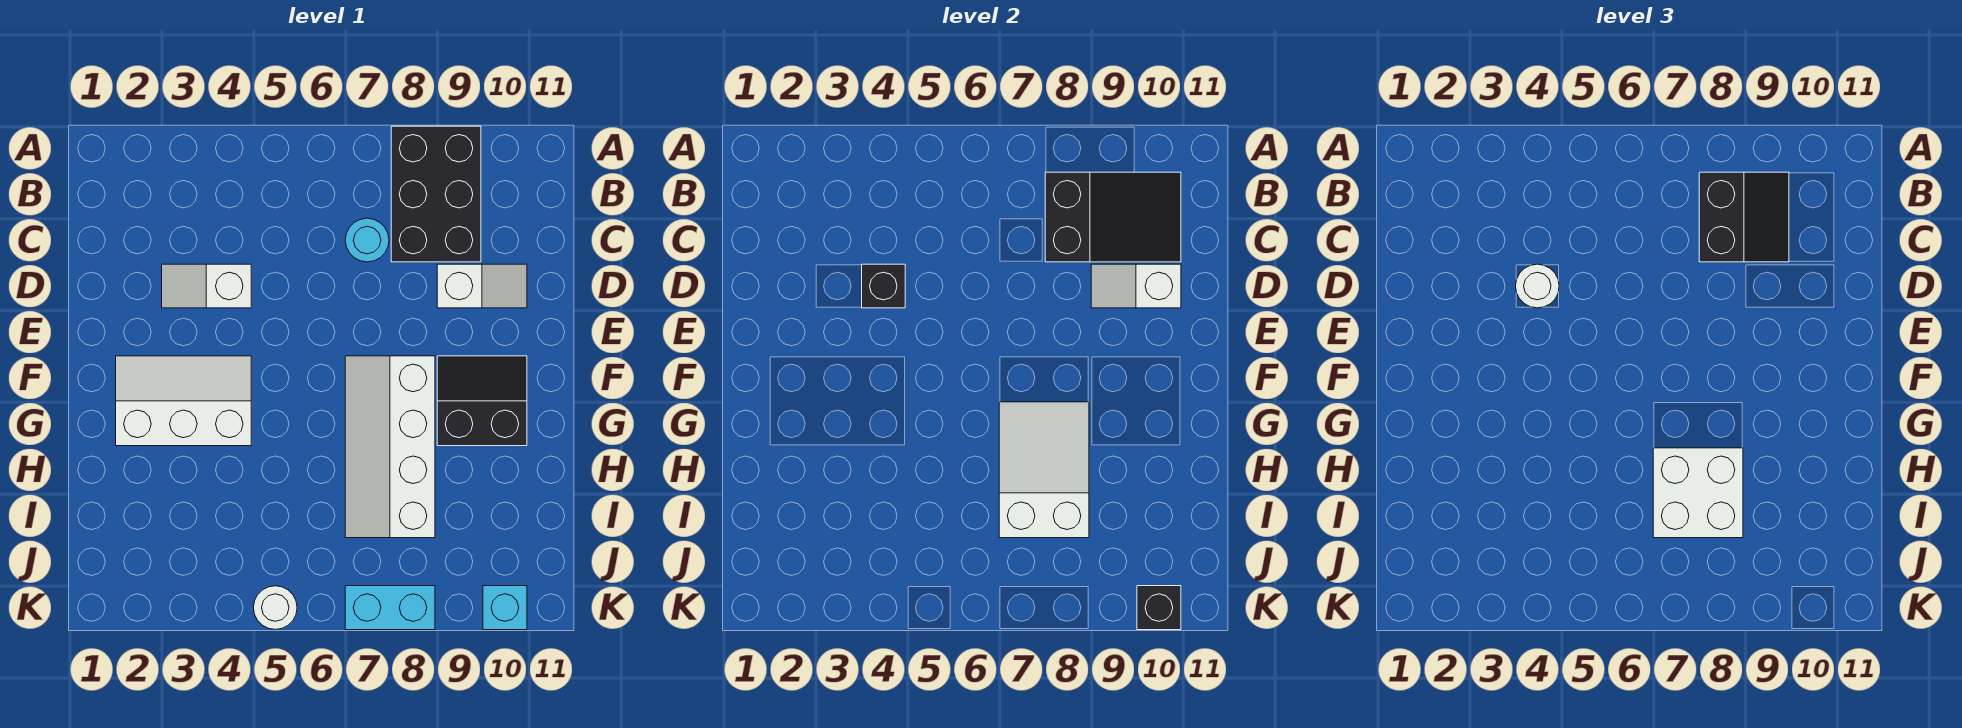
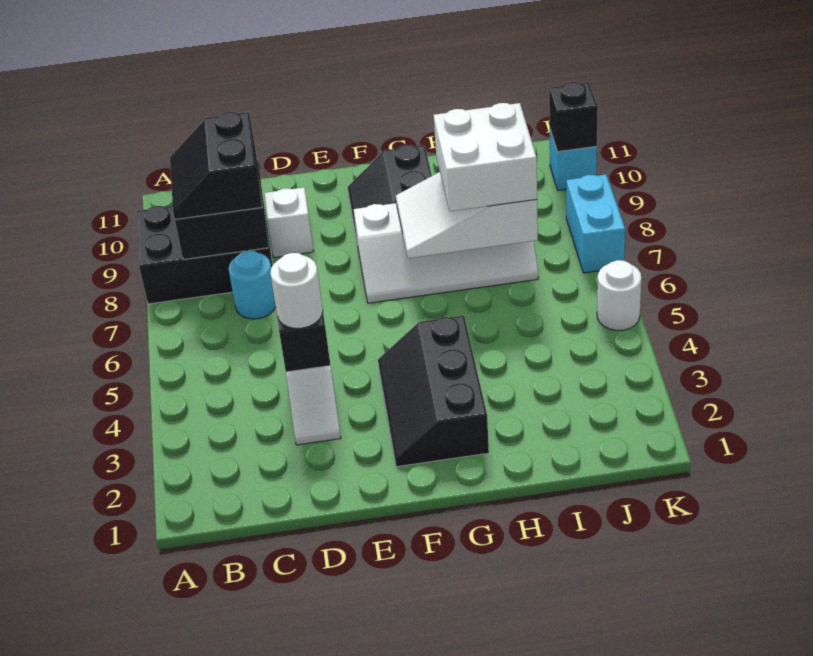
black slope B8:C9 level 3 top 8 -> black slope B8:C9 level 3 top C
white slope D9:D10 level 2 top 10 -> none
white slope F2:G4 level 1 top G -> black slope F2:G4 level 1 top G

